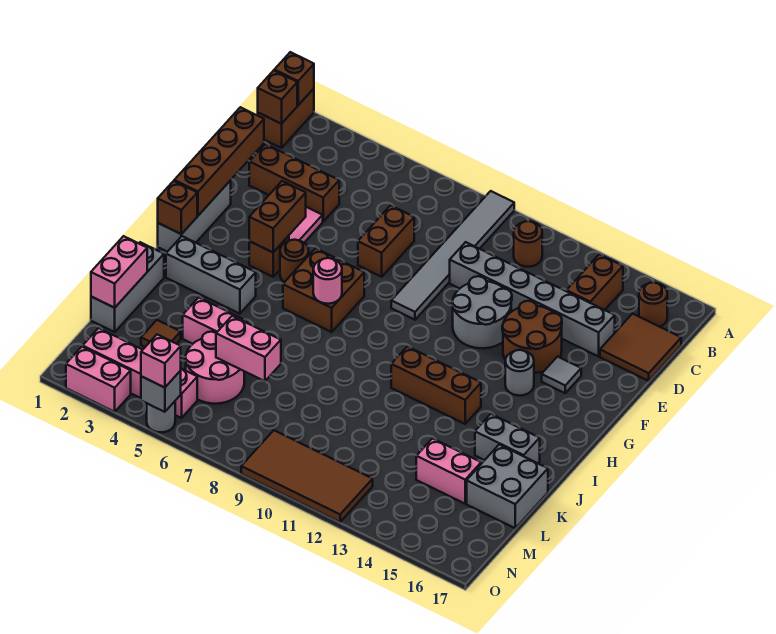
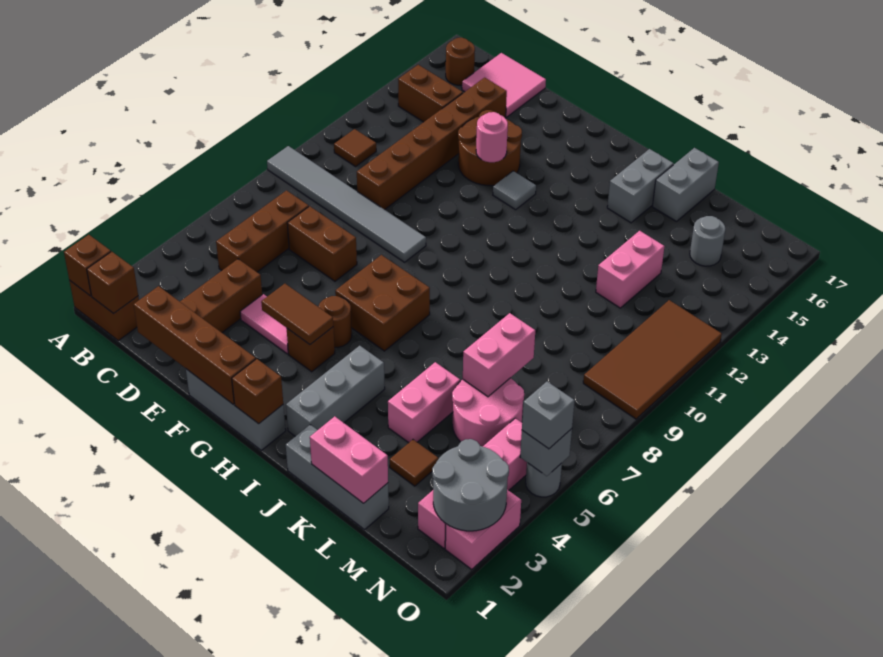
brown round brick B11 level 1 -> brown tile B11 level 1
brown tile C16:D17 level 1 -> pink tile C16:D17 level 1
grey brick D10:D15 level 1 -> brown brick D10:D15 level 1
grey round brick E11:F12 level 1 -> grey round brick N2:O3 level 2
brown brick F4:G4 level 2 -> brown tile F4:G4 level 2
grey tile F15 level 1 -> grey tile G13 level 1
grey round brick G14 level 1 -> grey round brick M15 level 1
pink round brick H7 level 2 -> pink round brick F13 level 2
brown brick I11:I13 level 1 -> brown brick C5:C7 level 1
grey brick K16:L17 level 1 -> grey brick K16:K17 level 1
pink brick L14:L15 level 1 -> pink brick L12:L13 level 1
pink brick O5 level 3 -> grey brick O5 level 3

